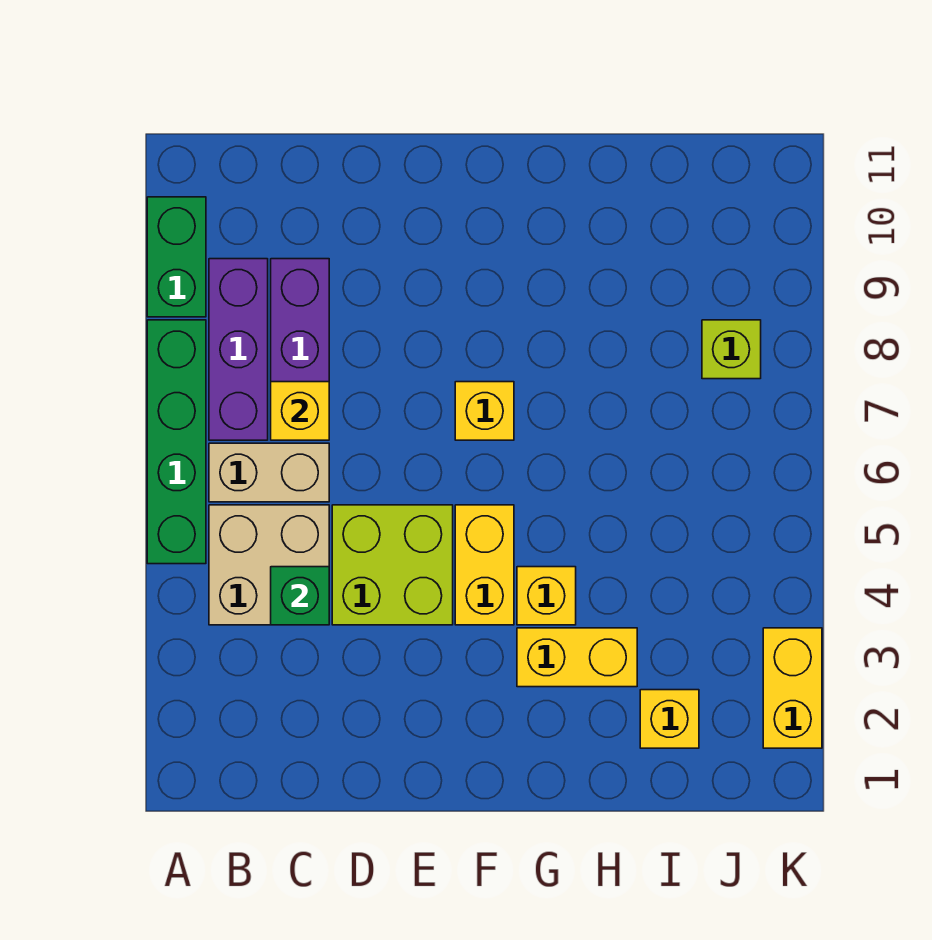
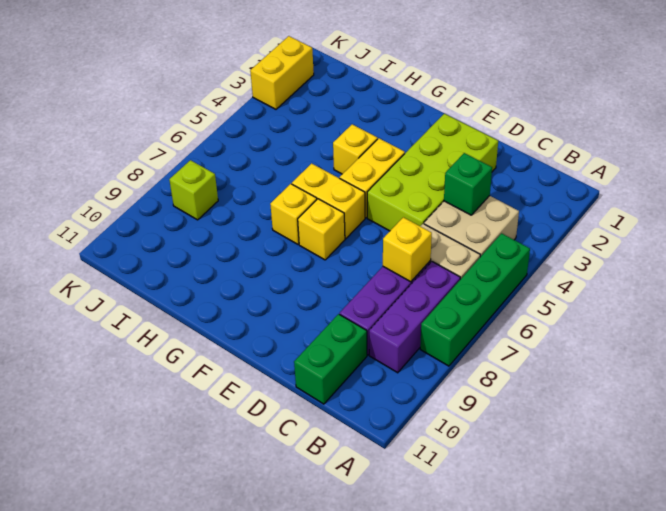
green brick A9:A10 level 1 -> green brick C10:C11 level 1
lime brick D4:E5 level 1 -> lime brick D2:E5 level 1
yellow brick G3:H3 level 1 -> yellow brick F6:G6 level 1
yellow brick I2 level 1 -> yellow brick G7 level 1

